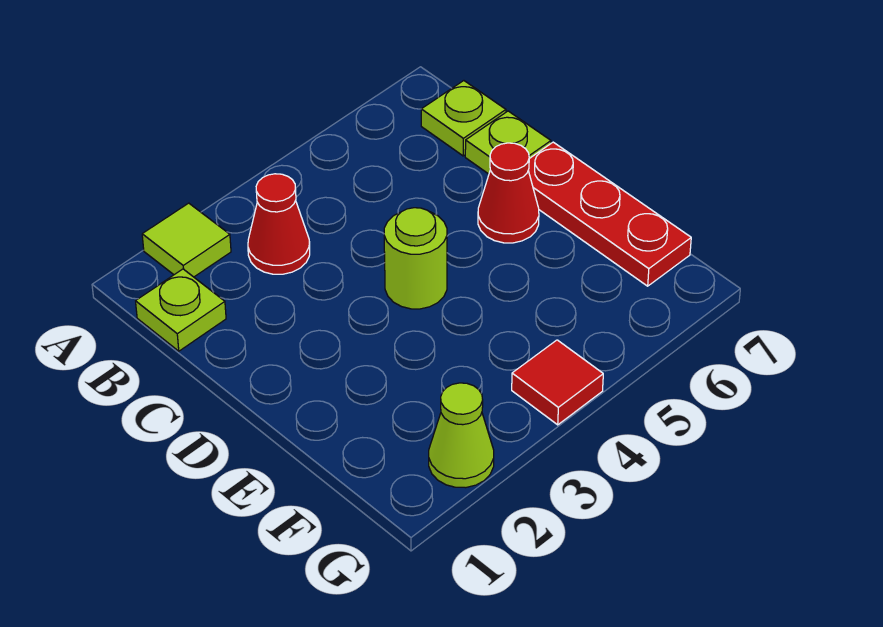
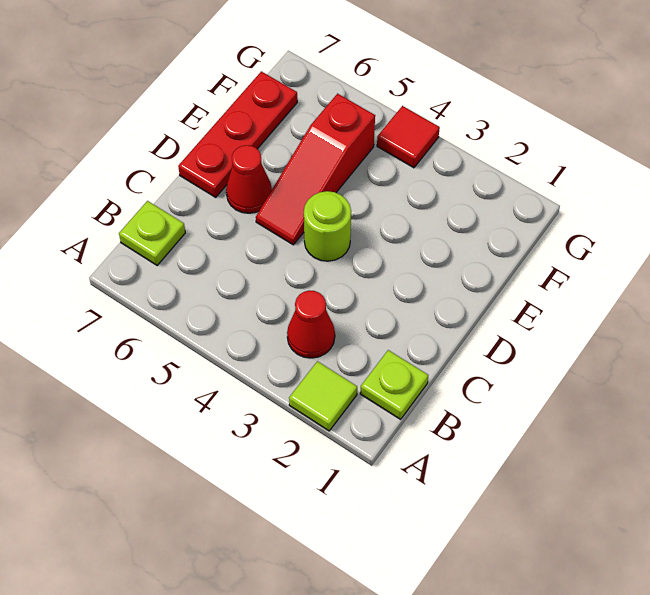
lime plate C7 level 1 -> none
none -> red slope D5:F5 level 1 top F
lime cone G2 level 1 -> none

